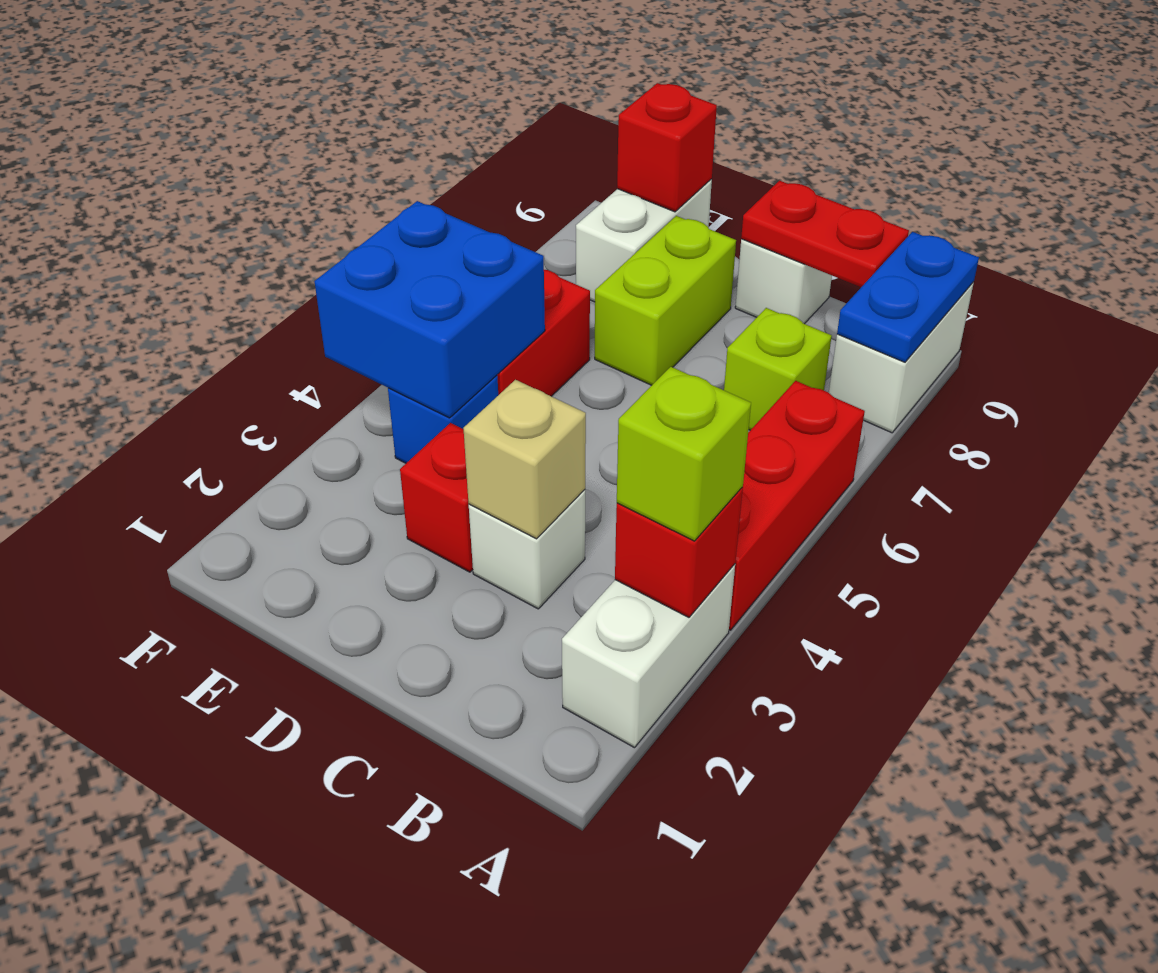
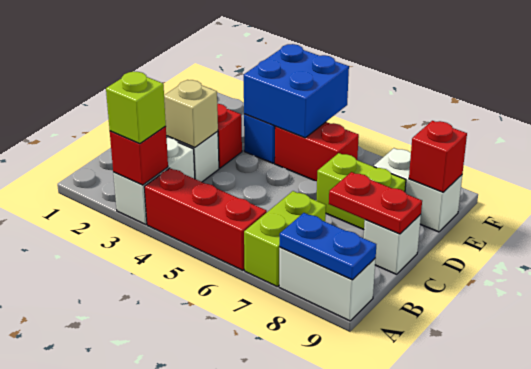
white brick A2:A3 level 1 -> white brick A3:B3 level 1
lime brick B7 level 1 -> lime brick A7:B7 level 1
red plate B9:C9 level 2 -> red plate C8:C9 level 2

